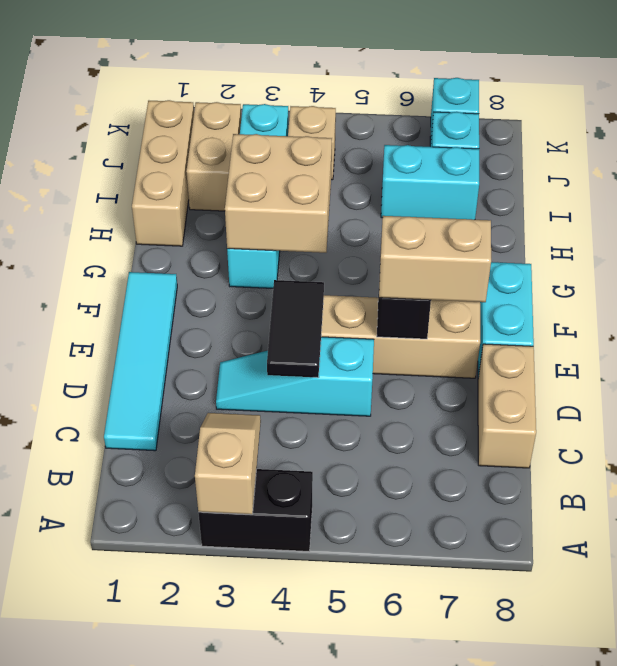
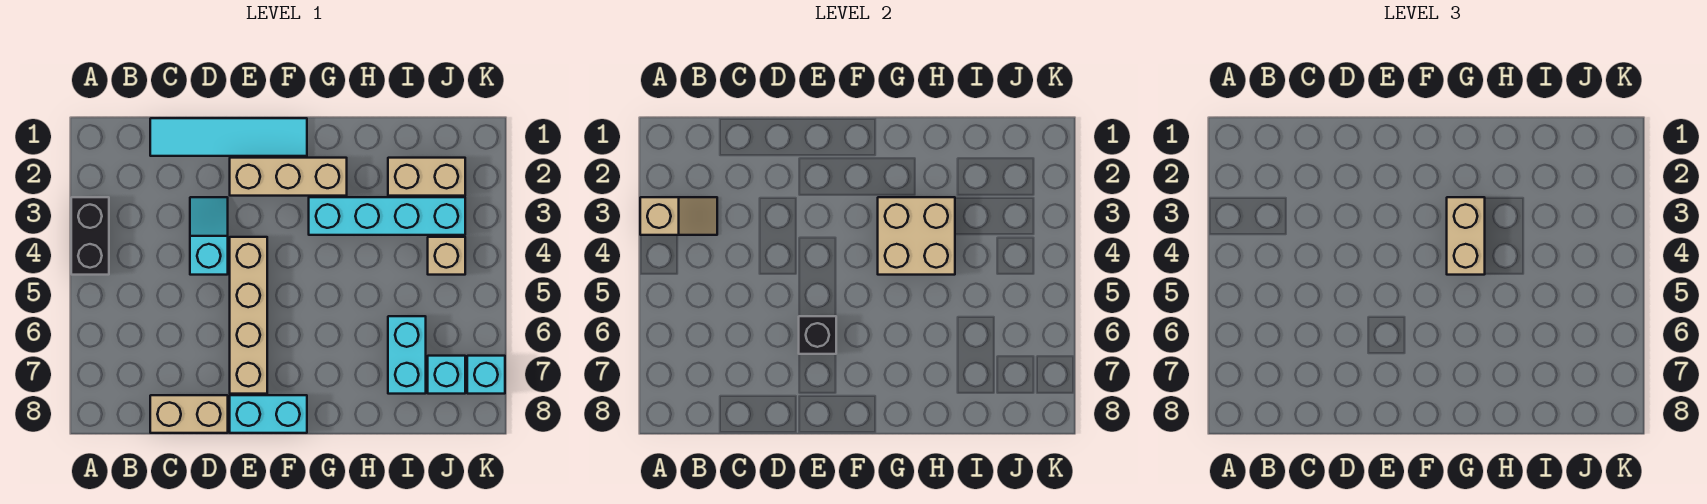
cyan slope D3:D5 level 1 top 5 -> cyan slope D3:D4 level 1 top 4
black tile D4:E4 level 2 -> none
tan brick E6:E7 level 3 -> tan brick G3:G4 level 3
tan brick H1:J1 level 1 -> tan brick E2:G2 level 1

